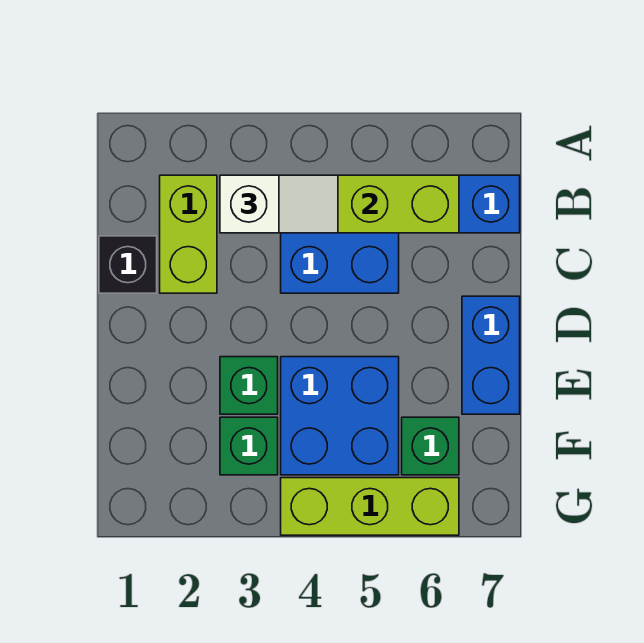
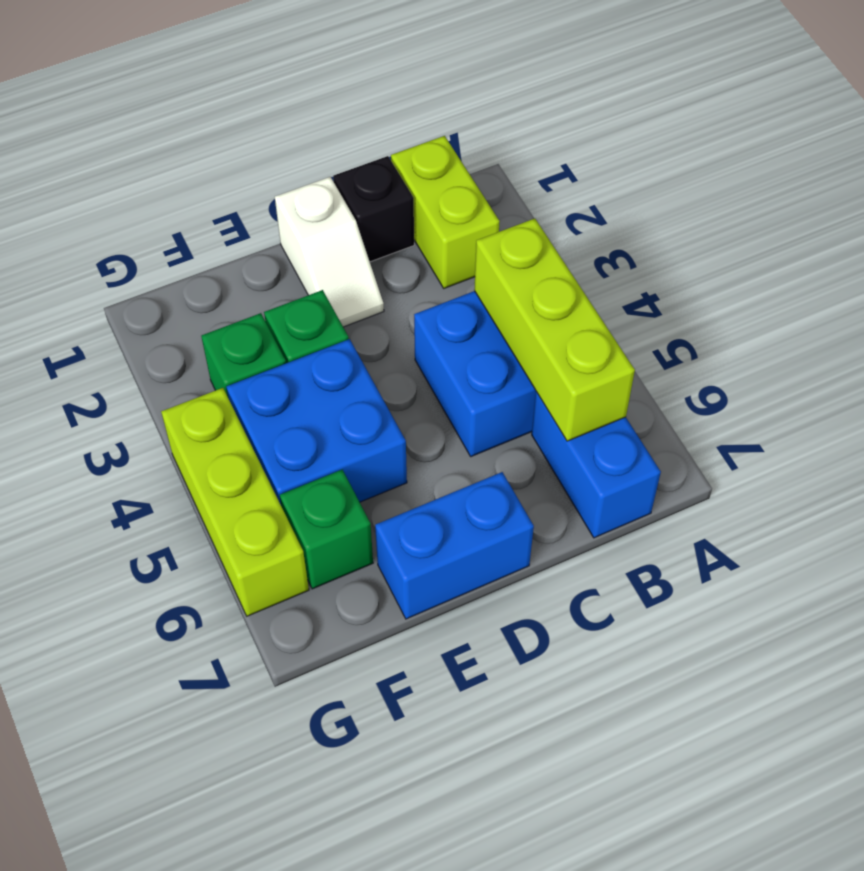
lime brick B2:C2 level 1 -> lime brick B1:B2 level 1
white slope B3:B4 level 3 top 3 -> white slope D1:D2 level 1 top 1

